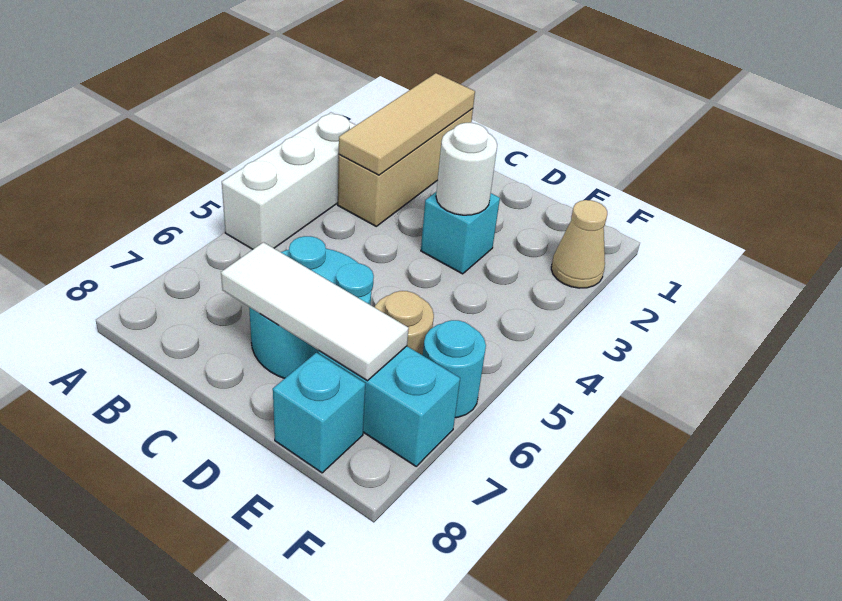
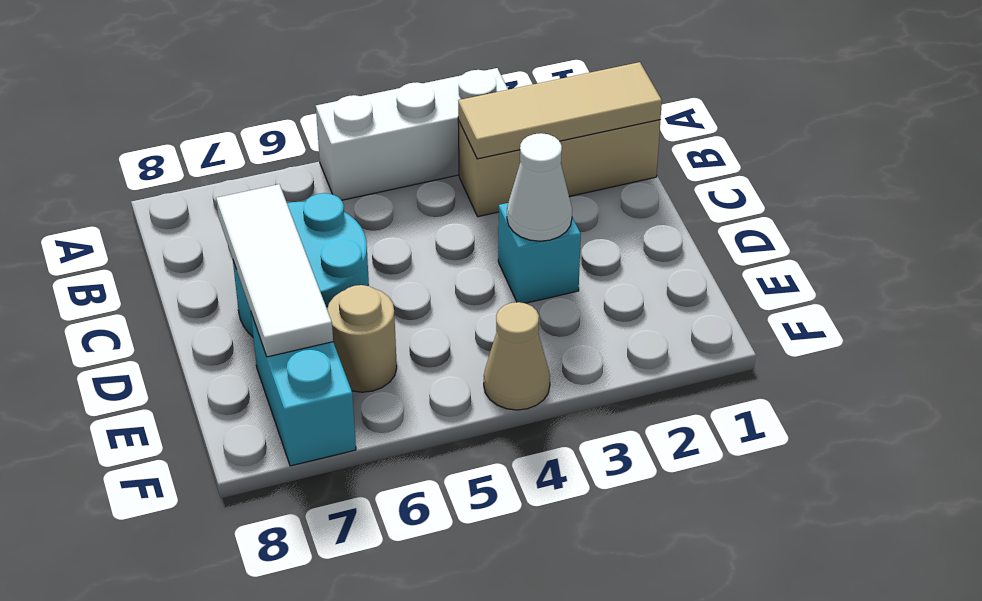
white round brick D3 level 2 -> white cone D3 level 2
cyan brick E8 level 1 -> none
tan cone F2 level 1 -> tan cone F4 level 1
cyan round brick F6 level 1 -> none

